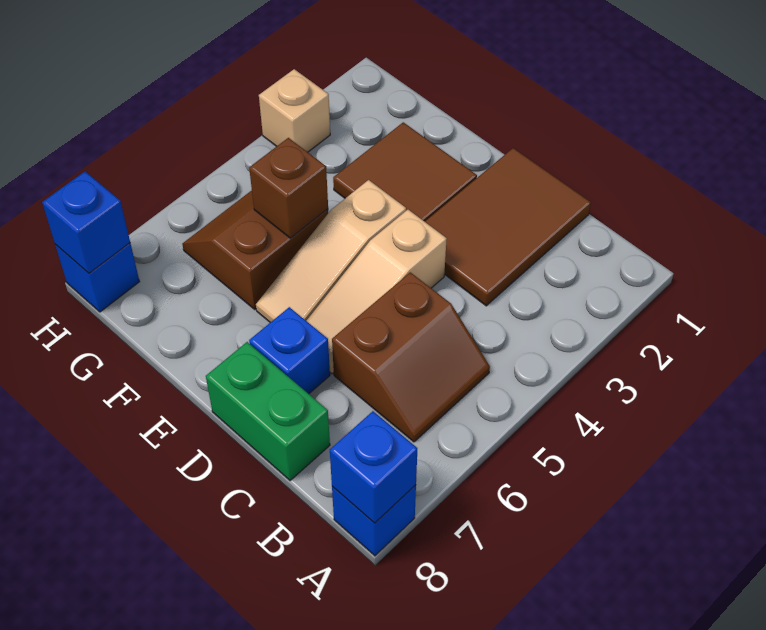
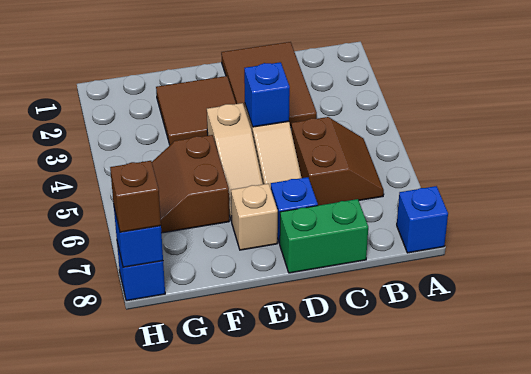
blue brick A8 level 2 -> blue brick D4 level 2
brown brick F5 level 2 -> brown brick H8 level 3
tan brick H3 level 1 -> tan brick E7 level 1

